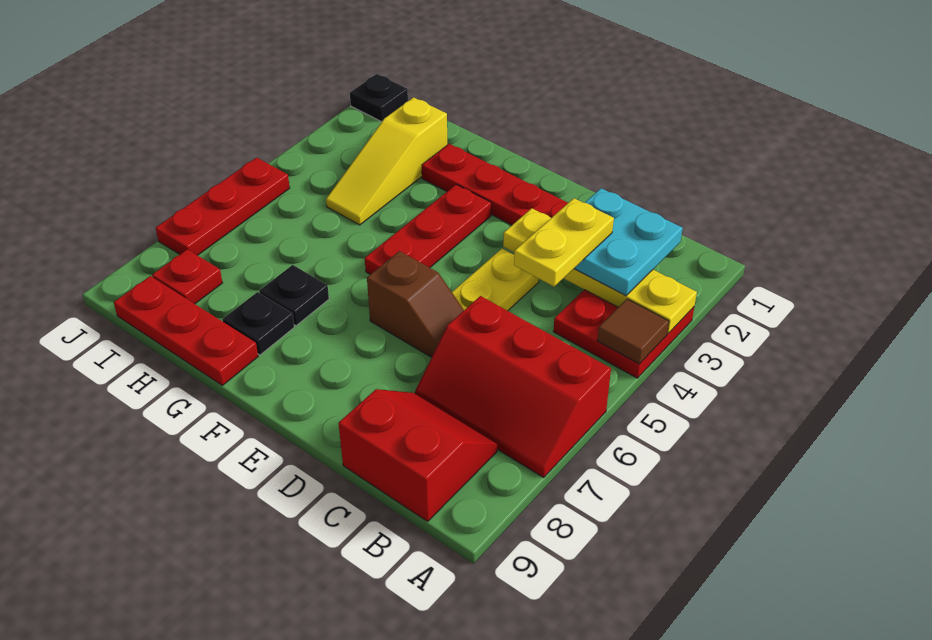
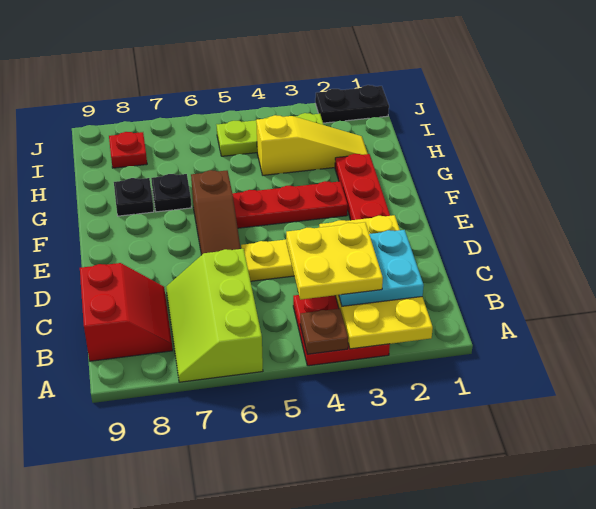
yellow plate A3:D3 level 2 -> yellow plate A2:D3 level 2
brown tile A4 level 2 -> brown plate A4 level 2
red slope A6:C7 level 1 top 6 -> lime slope A6:C7 level 1 top 6
yellow plate C3:C4 level 4 -> yellow plate B3:C4 level 4
brown slope D6:E6 level 1 top E -> brown slope D6:F6 level 1 top F
red plate G9:I9 level 1 -> none
yellow slope H2:H4 level 1 top 2 -> yellow slope H2:H4 level 1 top 4
none -> lime plate I3:I5 level 1
black plate J1 level 1 -> black plate J1:J2 level 1
red plate J5:J7 level 1 -> none

